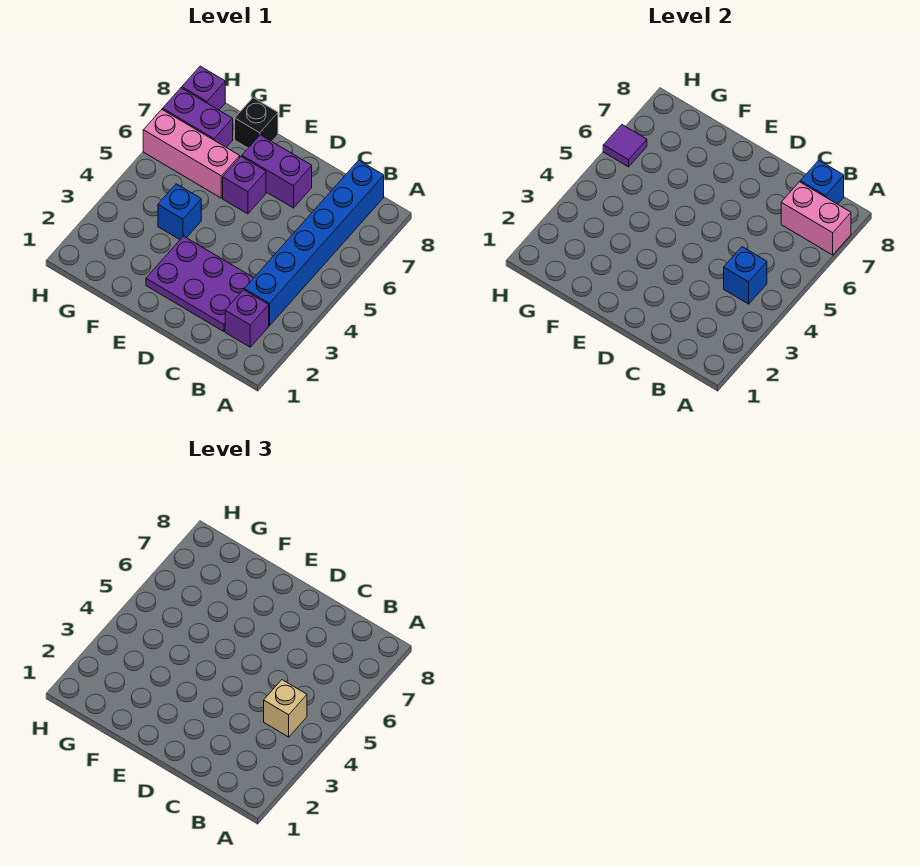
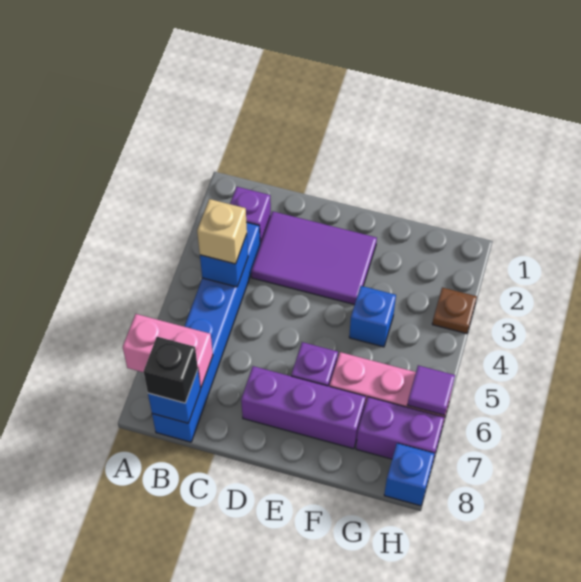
purple plate C2:E3 level 1 -> purple tile C2:E3 level 1
purple brick D7:E7 level 1 -> purple brick D7:F7 level 1
black brick F8 level 1 -> black brick B8 level 3
none -> brown plate H3 level 1
purple brick H8 level 1 -> blue brick H8 level 1

